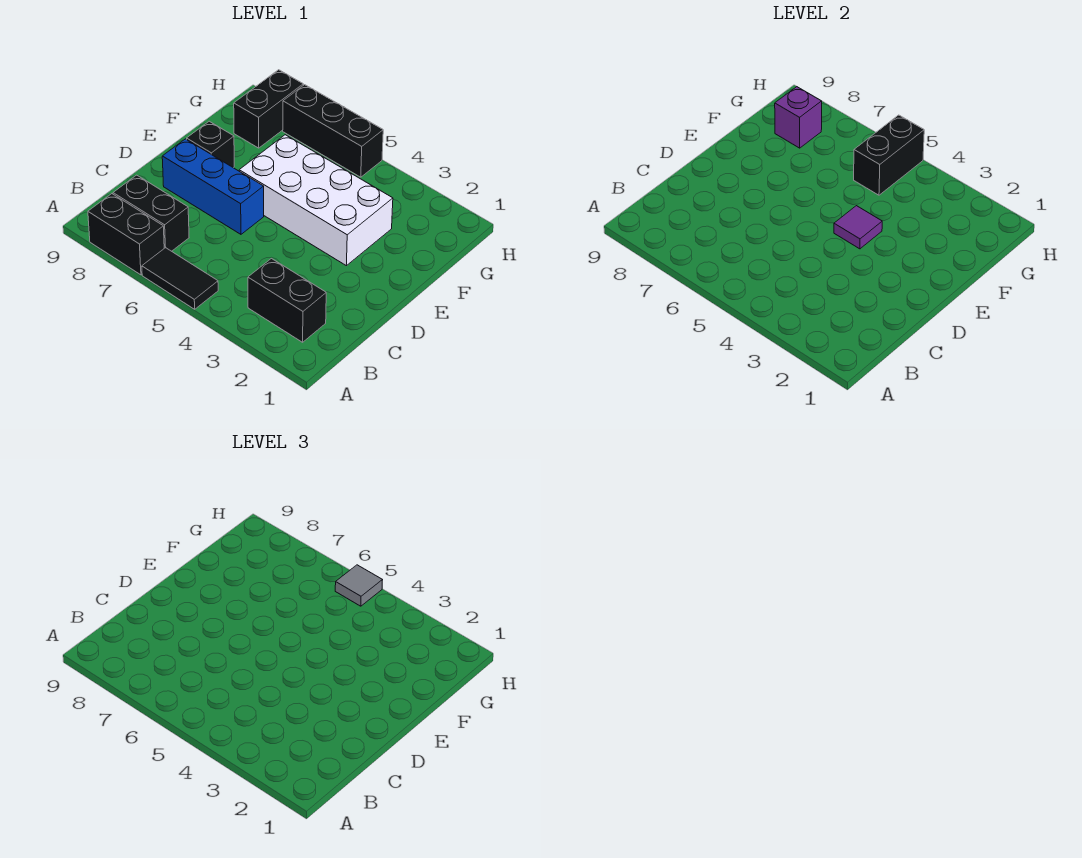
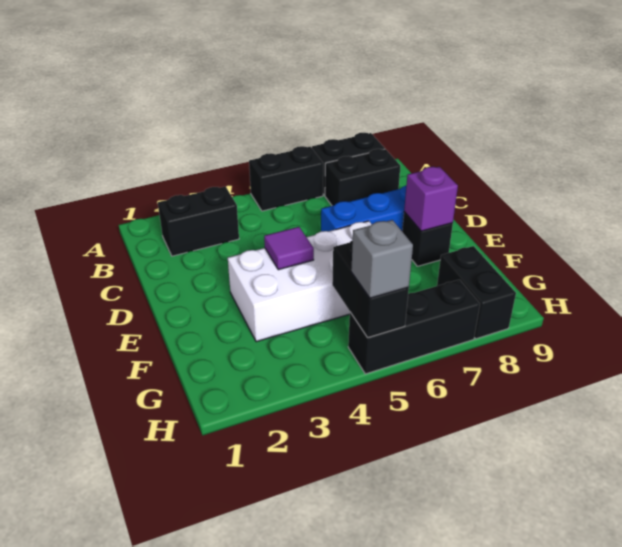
black tile A5:A6 level 1 -> black brick A5:A6 level 1
purple brick G8 level 2 -> purple brick E8 level 2
grey tile H5 level 3 -> grey brick H5 level 3

